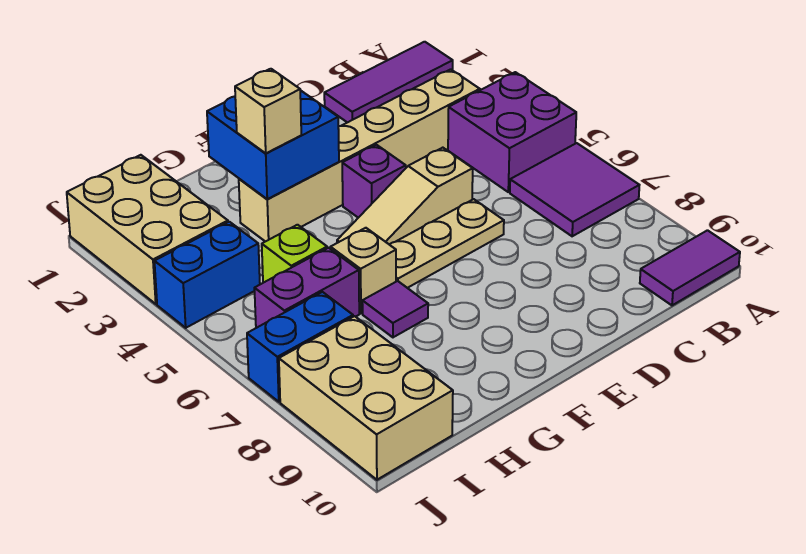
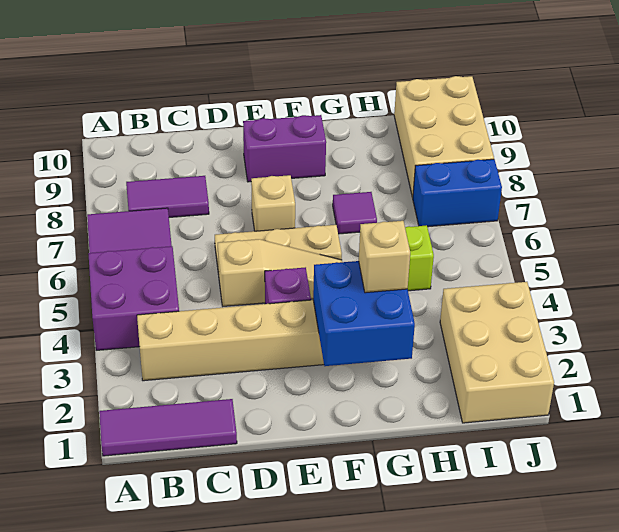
purple tile A10:B10 level 1 -> purple tile B8:C8 level 1
tan brick G6 level 1 -> tan brick E7 level 1
purple brick H6:I6 level 1 -> purple brick E9:F9 level 1
blue brick I4:J4 level 1 -> none

